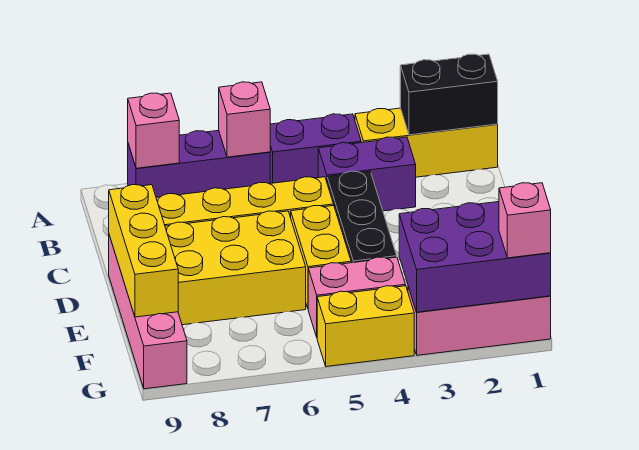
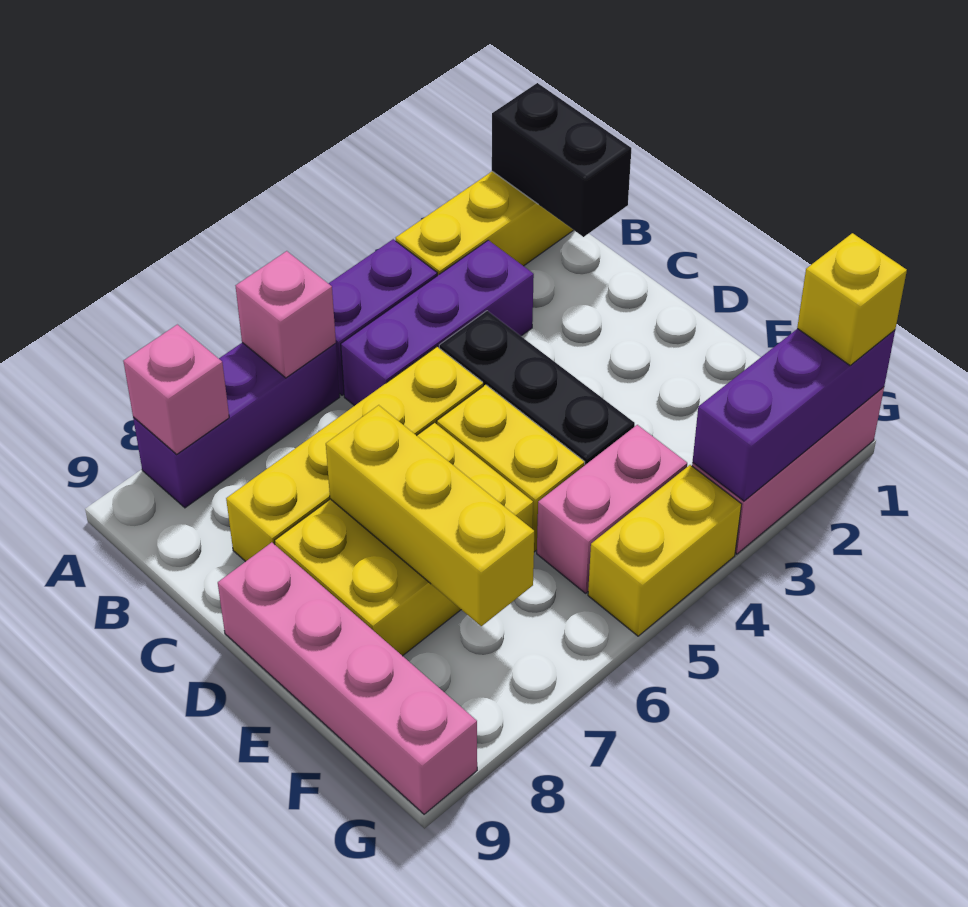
black brick A1:A2 level 2 -> black brick A1:B1 level 2
purple brick B3:B4 level 1 -> purple brick B3:B5 level 1
yellow brick D9:F9 level 2 -> yellow brick D7:F7 level 2
purple brick F1:G3 level 2 -> purple brick G1:G3 level 2
pink brick G1 level 3 -> yellow brick G1 level 3

